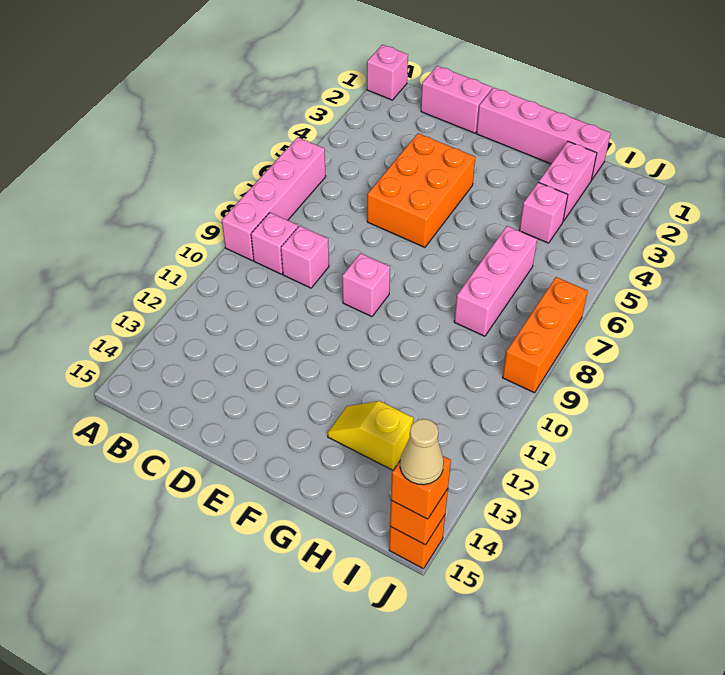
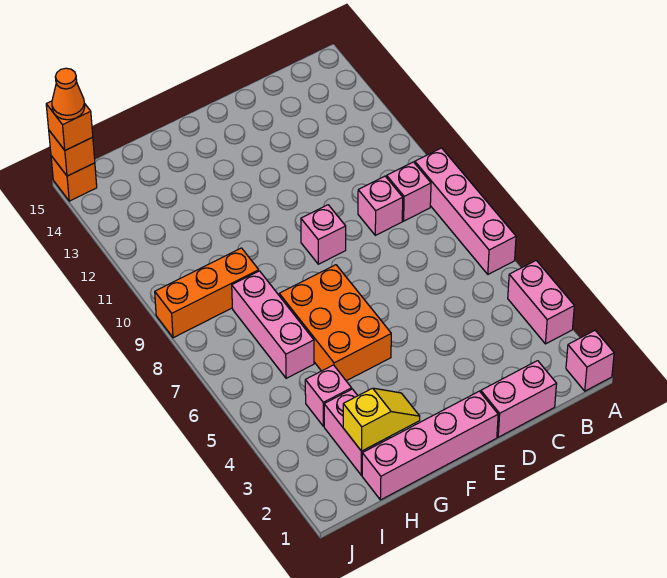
none -> pink brick A3:A4 level 1
orange brick D4:E6 level 1 -> orange brick F5:G7 level 1
yellow slope G13:H13 level 1 top H -> yellow slope G2:H2 level 2 top H
orange brick J7:J9 level 1 -> orange brick H9:J9 level 1
tan cone J15 level 4 -> orange cone J15 level 4

